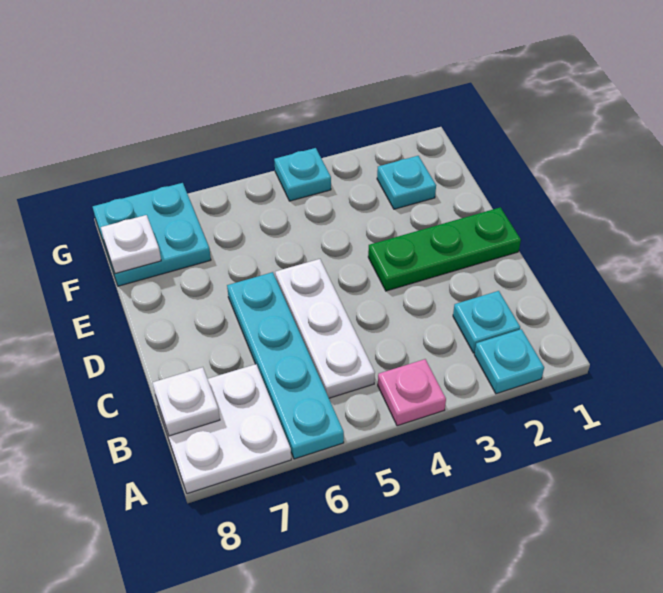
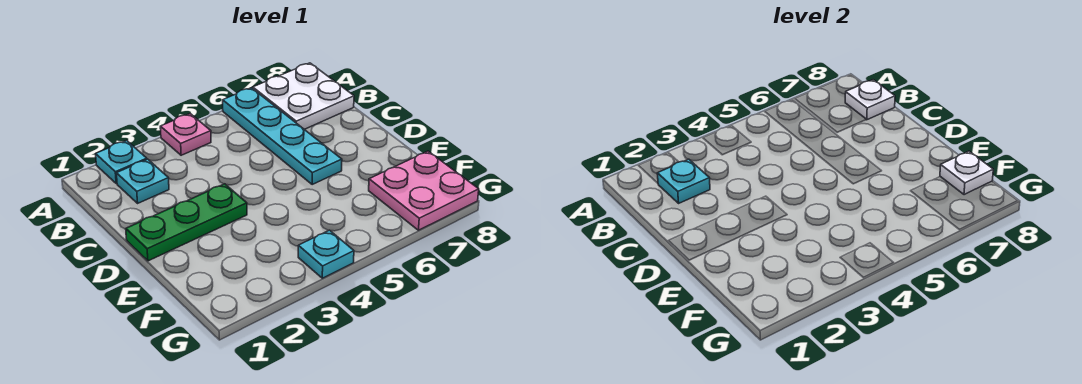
white plate B5:D5 level 1 -> none
cyan plate F2 level 1 -> cyan plate B2 level 2
cyan plate F7:G8 level 1 -> pink plate F7:G8 level 1

